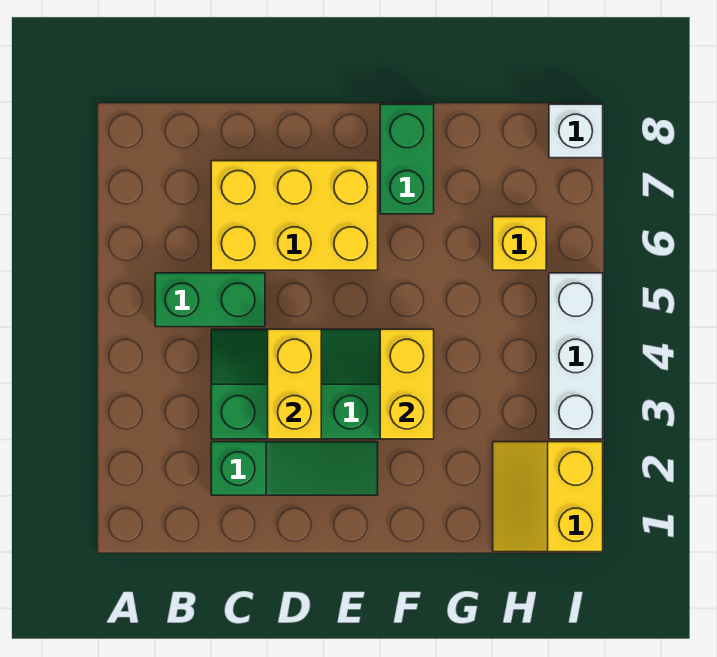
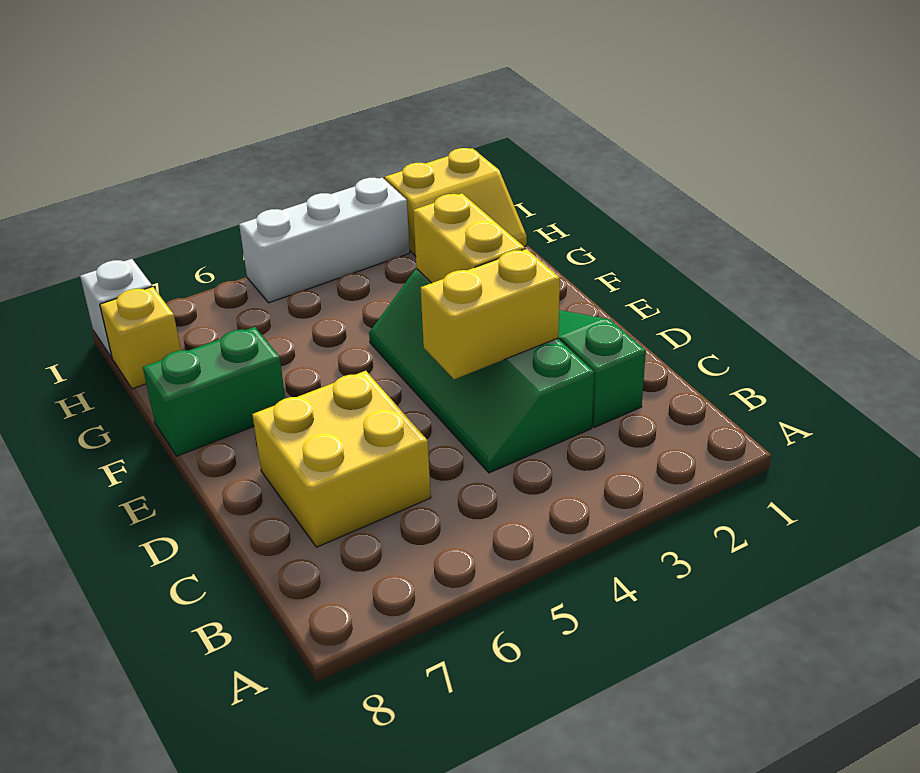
green brick B5:C5 level 1 -> none
yellow brick C6:E7 level 1 -> yellow brick C6:D7 level 1
yellow brick F3:F4 level 2 -> yellow brick E3:F3 level 2
yellow brick H6 level 1 -> yellow brick H8 level 1

